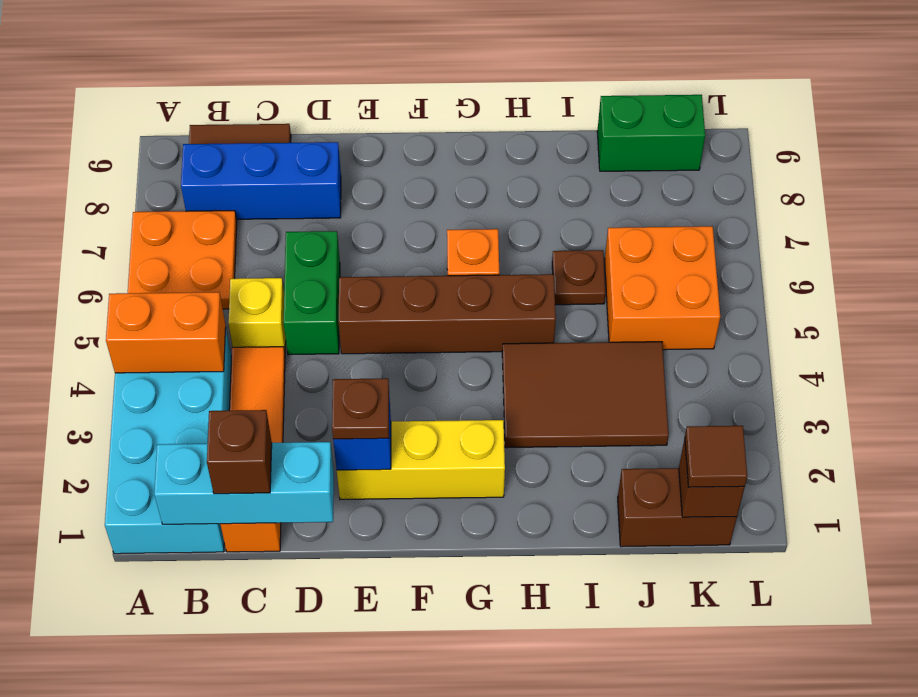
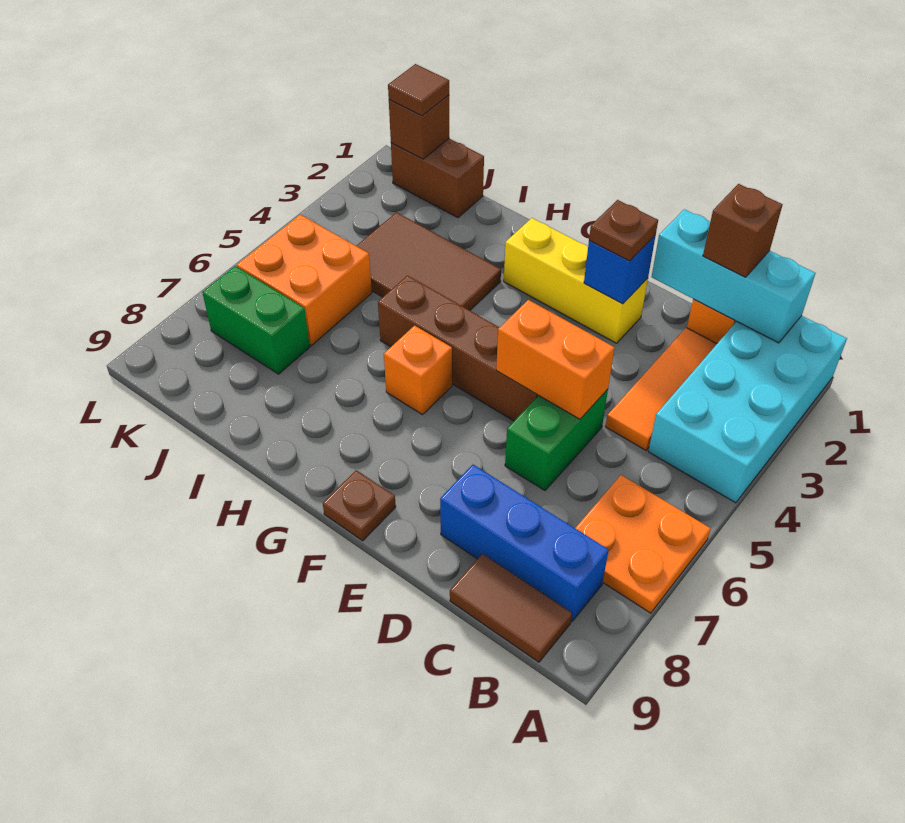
orange brick A4:B4 level 2 -> orange brick D5:E5 level 2
yellow brick C5 level 1 -> none
brown plate I6 level 1 -> brown plate F9 level 1
green brick J9:K9 level 1 -> green brick J7:K7 level 1

